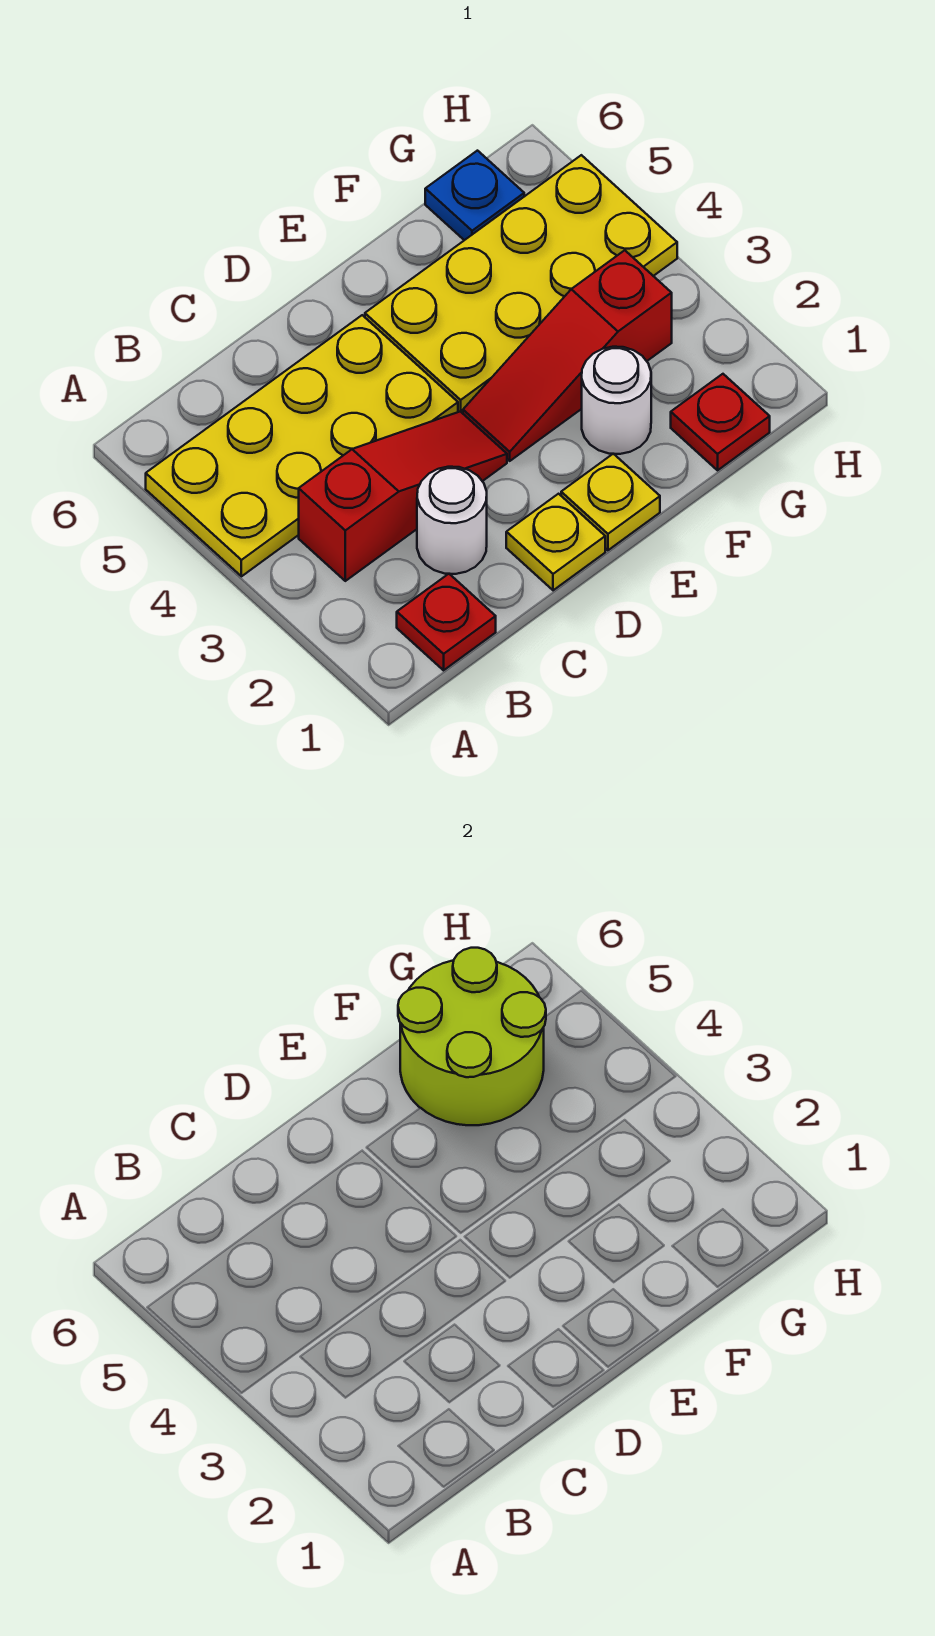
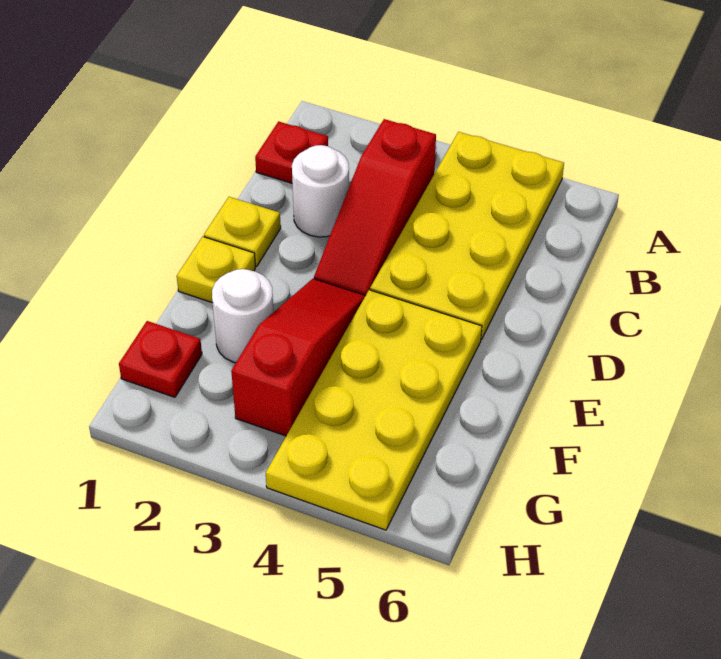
lime round brick F5:G6 level 2 -> none
blue plate G6 level 1 -> none

